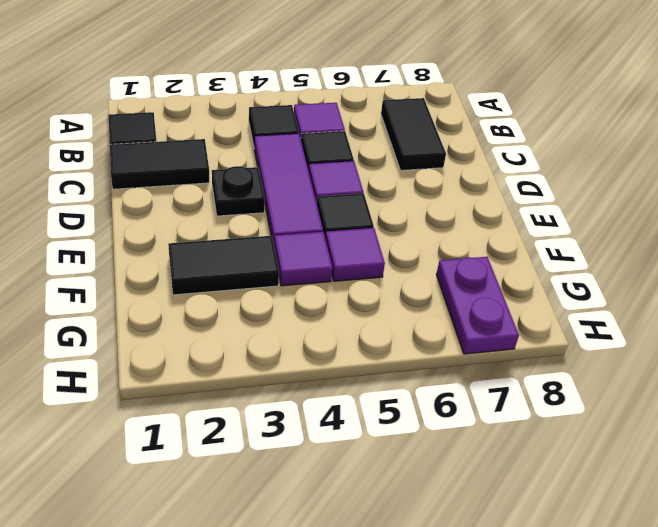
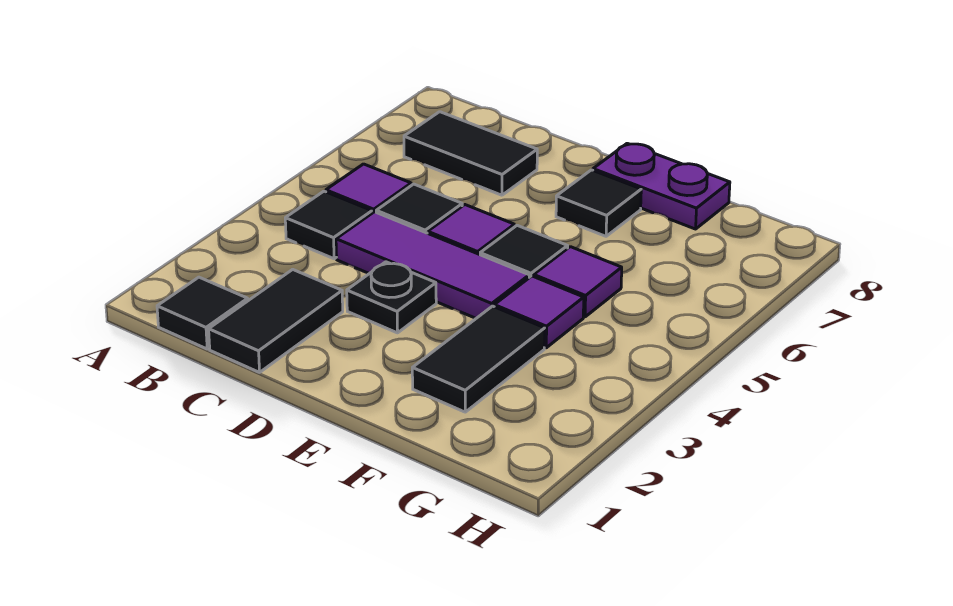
none -> black tile E7 level 1
purple plate G7:H7 level 1 -> purple plate E8:F8 level 1

